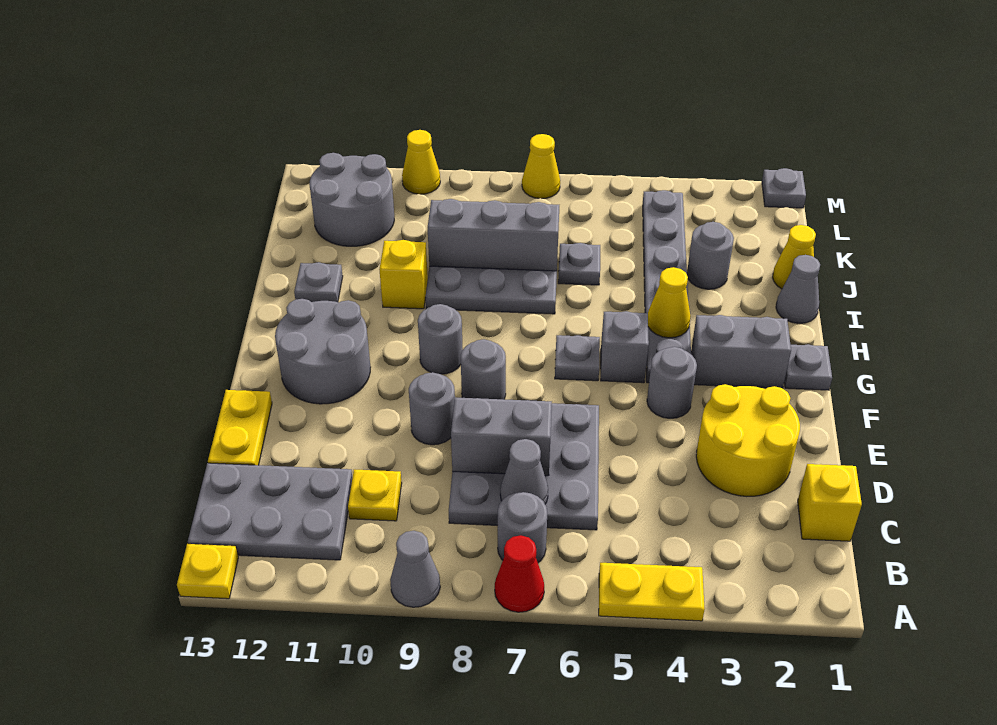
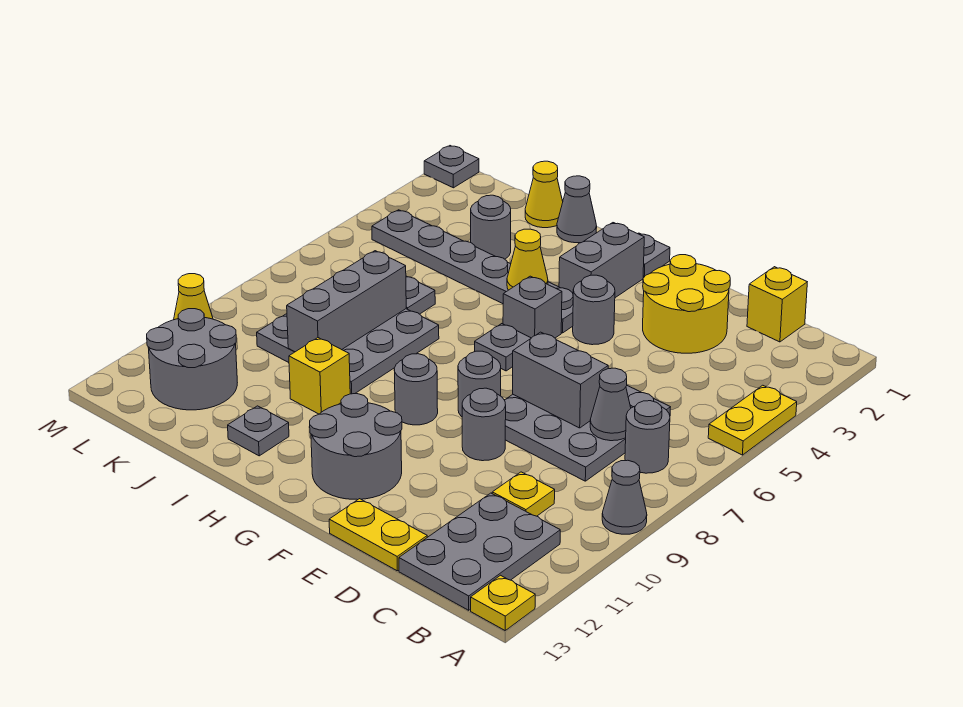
red cone A7 level 1 -> none
grey brick D7:D8 level 2 -> grey brick D7:E7 level 2
yellow cone M7 level 1 -> none

